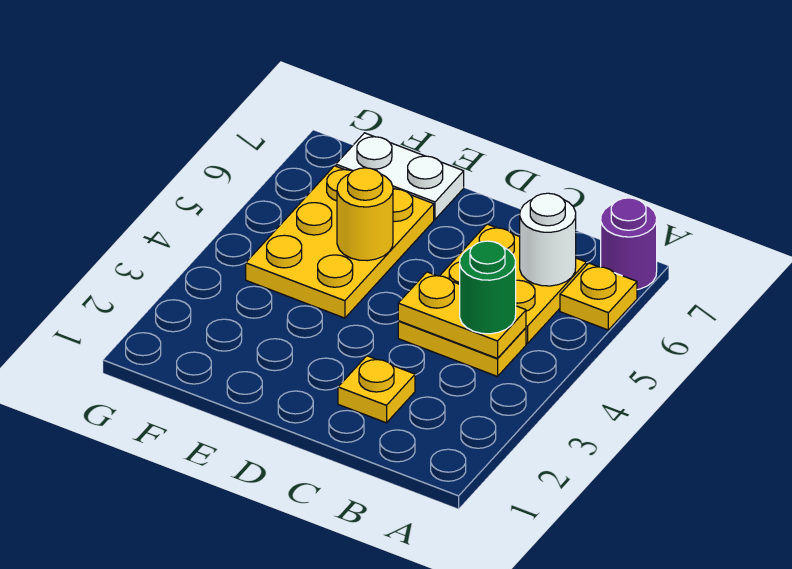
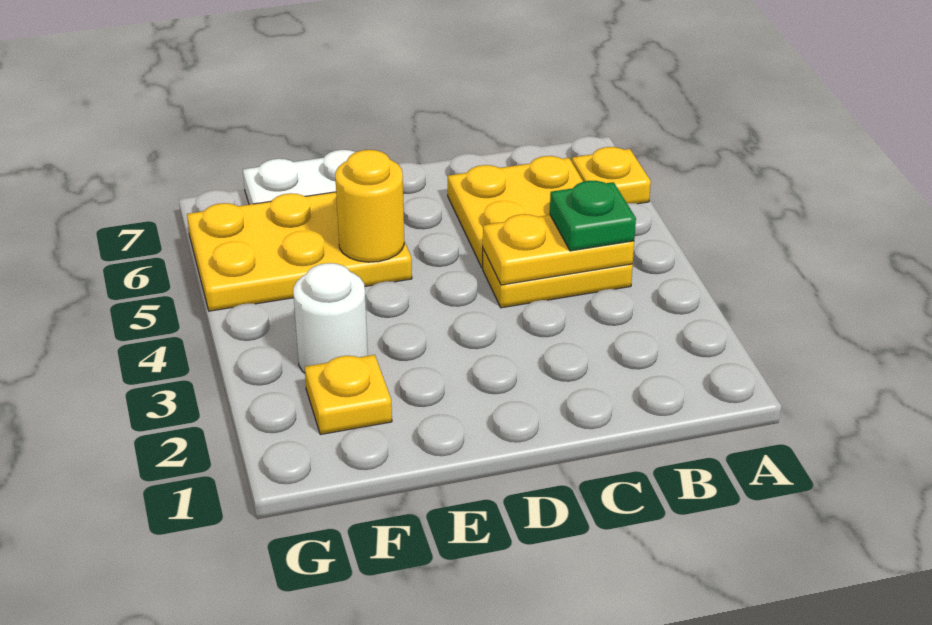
purple round brick A7 level 1 -> none
green round brick B4 level 3 -> green plate B4 level 3
white round brick B6 level 2 -> white round brick F3 level 1
yellow plate C2 level 1 -> yellow plate F2 level 1
yellow plate E4:F6 level 1 -> yellow plate E5:G6 level 1

